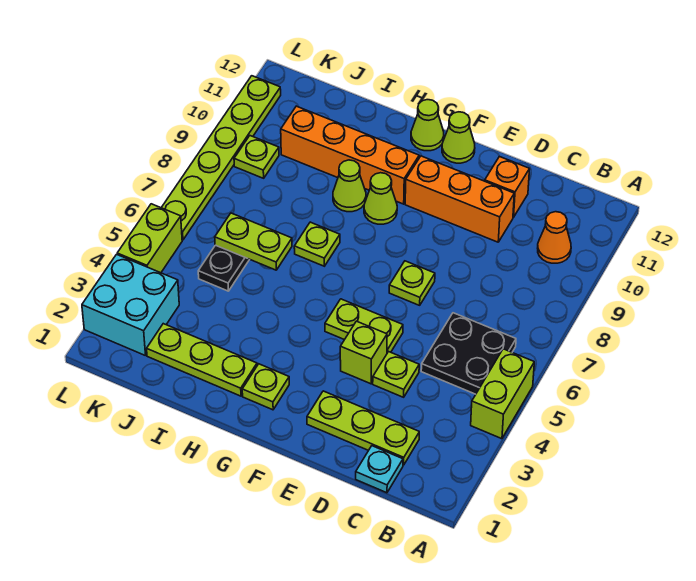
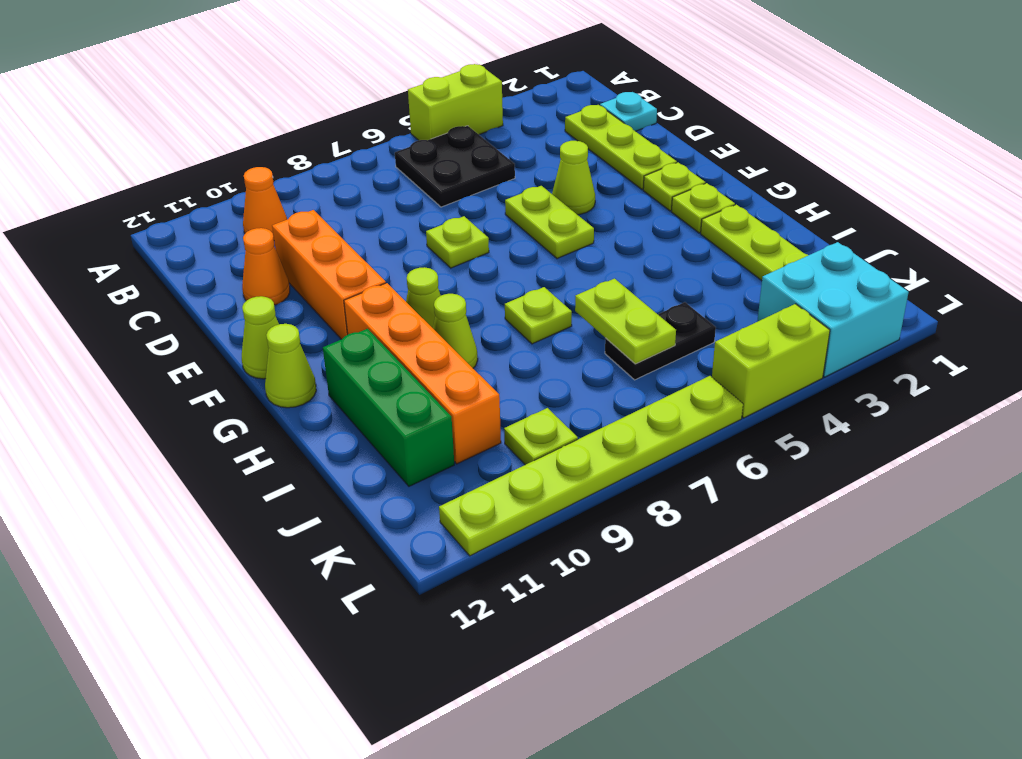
lime plate D4 level 1 -> lime plate F2 level 1
orange brick D11 level 1 -> orange cone D11 level 1
lime brick E4 level 1 -> lime cone E4 level 1
none -> green brick H11:J11 level 1

